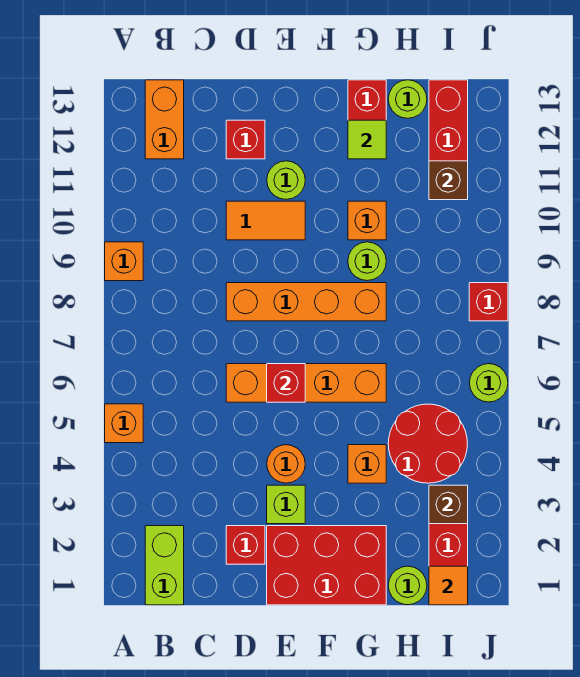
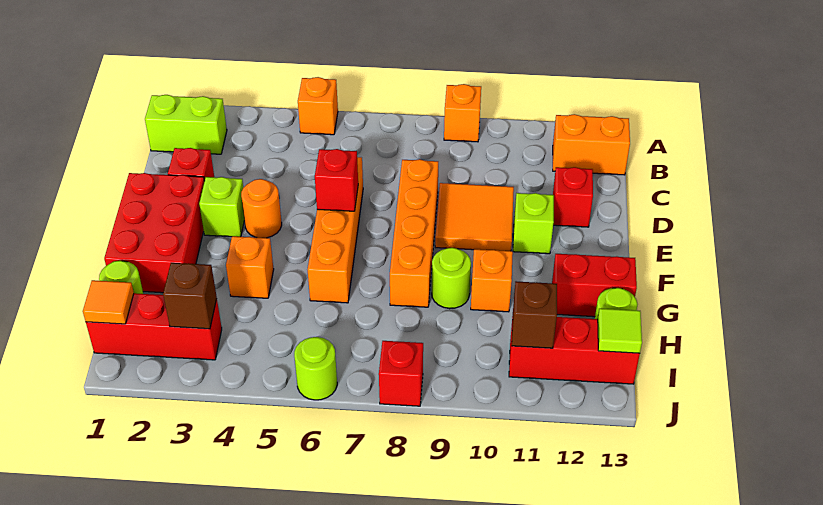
orange tile D10:E10 level 1 -> orange tile D9:E10 level 1
lime round brick E11 level 1 -> lime brick E11 level 1
lime tile G12 level 2 -> lime tile I13 level 2
red round brick H4:I5 level 1 -> none

